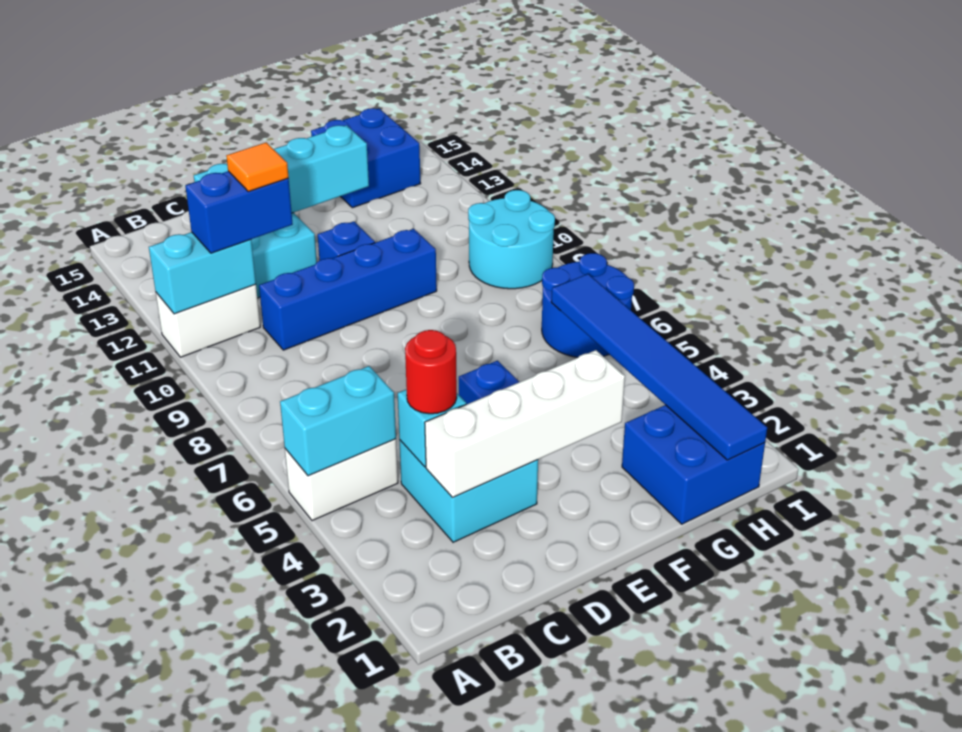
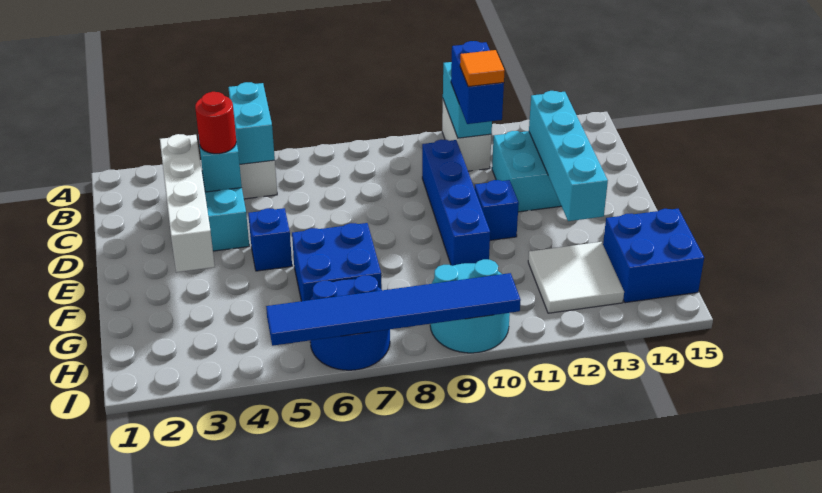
blue brick G1:H2 level 1 -> blue brick F6:G7 level 1
none -> white tile G12:H13 level 1
blue tile H1:H6 level 2 -> blue tile I5:I10 level 2

